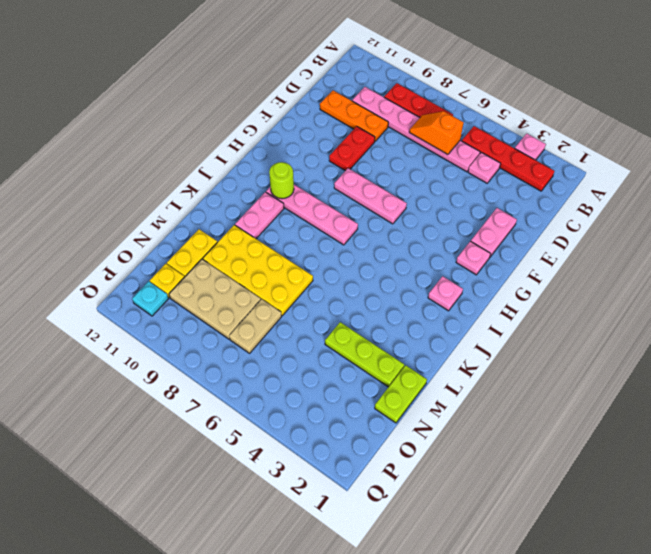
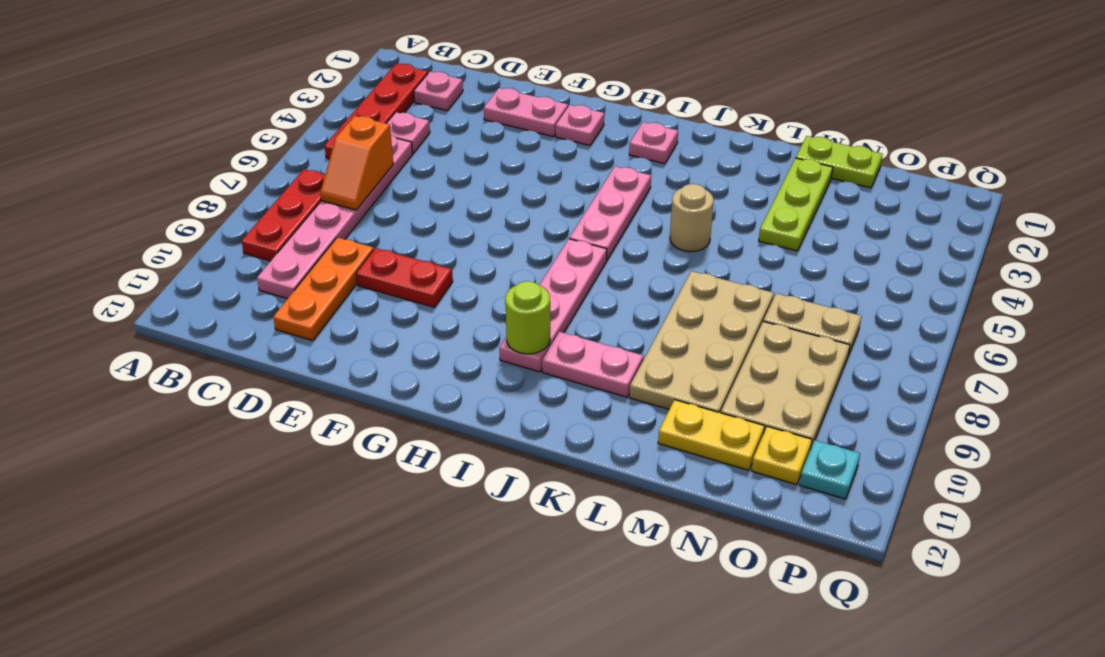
pink plate A3 level 1 -> pink plate C2 level 1
pink plate G6:G8 level 1 -> pink plate I4:I6 level 1
none -> tan round brick K5 level 1
yellow plate L7:M10 level 1 -> tan plate L7:M10 level 1

